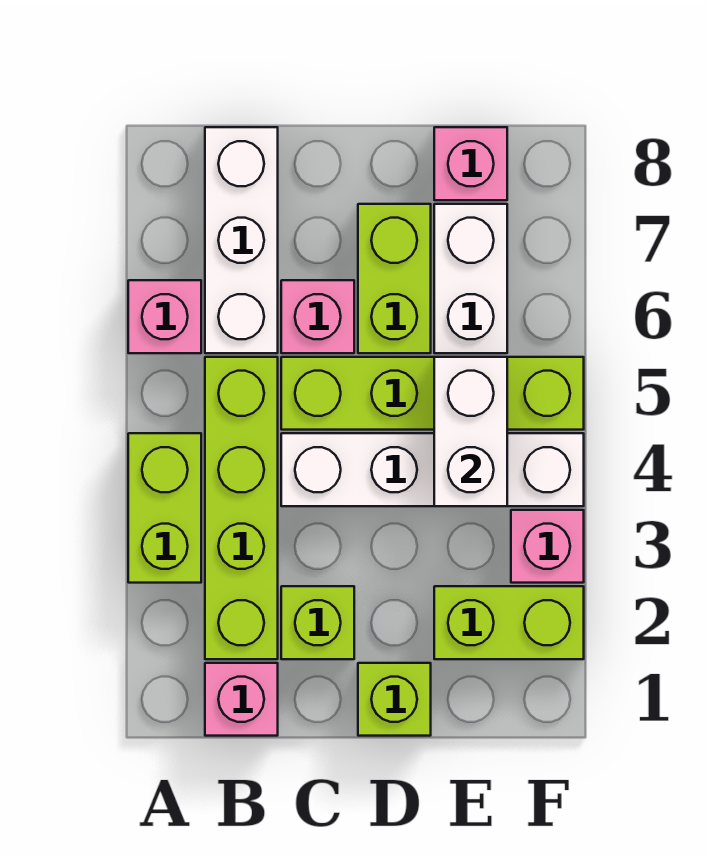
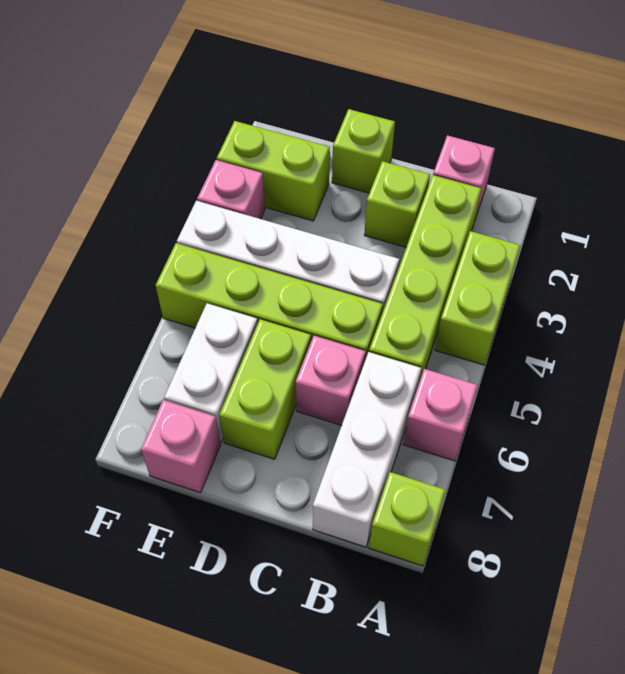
none -> lime brick A8 level 1
white brick E4:E5 level 2 -> none

